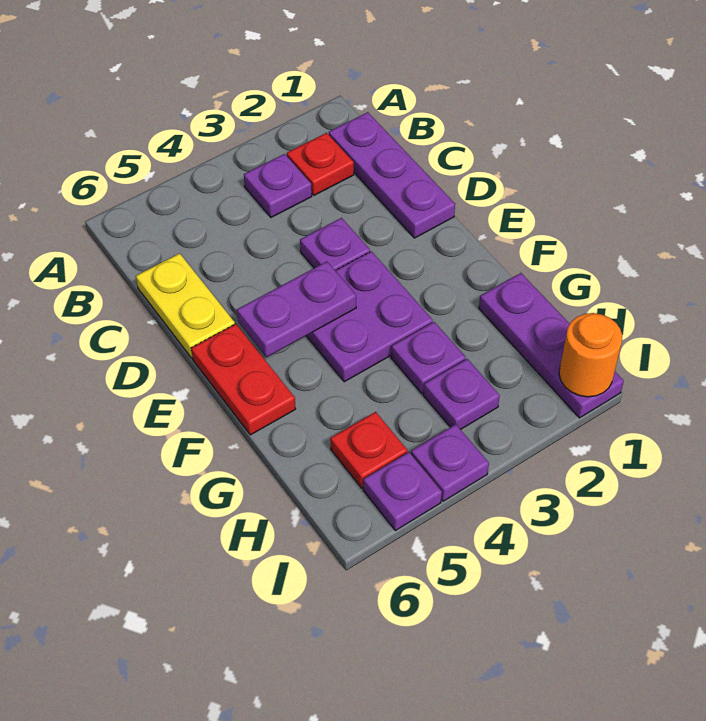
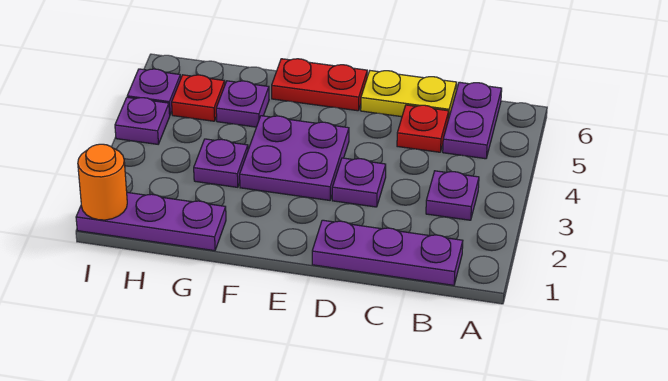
red plate B2 level 1 -> red plate C5 level 1
purple plate E4:E5 level 2 -> purple plate B5:B6 level 1
purple plate H3 level 1 -> purple plate G5 level 1

